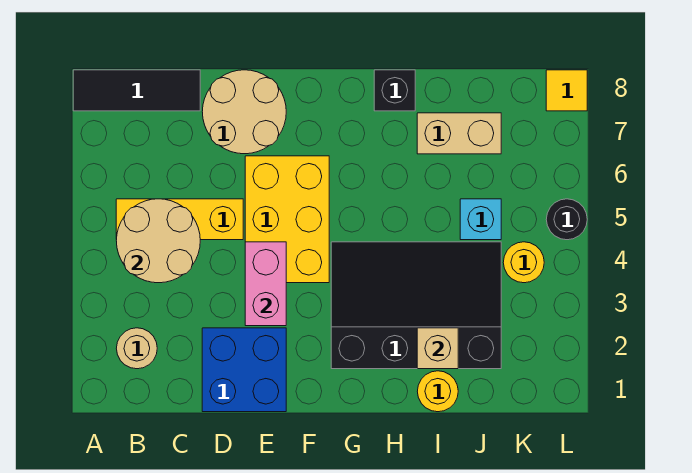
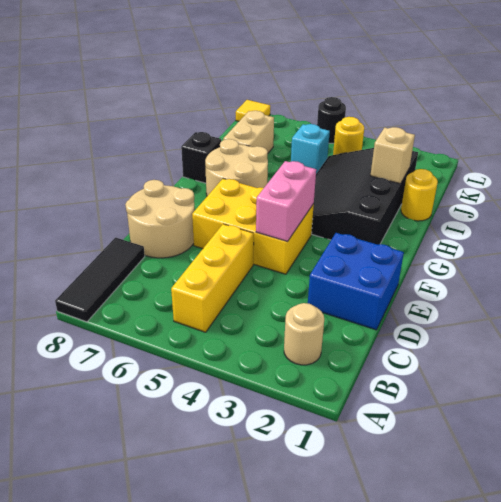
tan round brick B4:C5 level 2 -> tan round brick G6:H7 level 1
pink brick E3:E4 level 2 -> pink brick E4:F4 level 2

